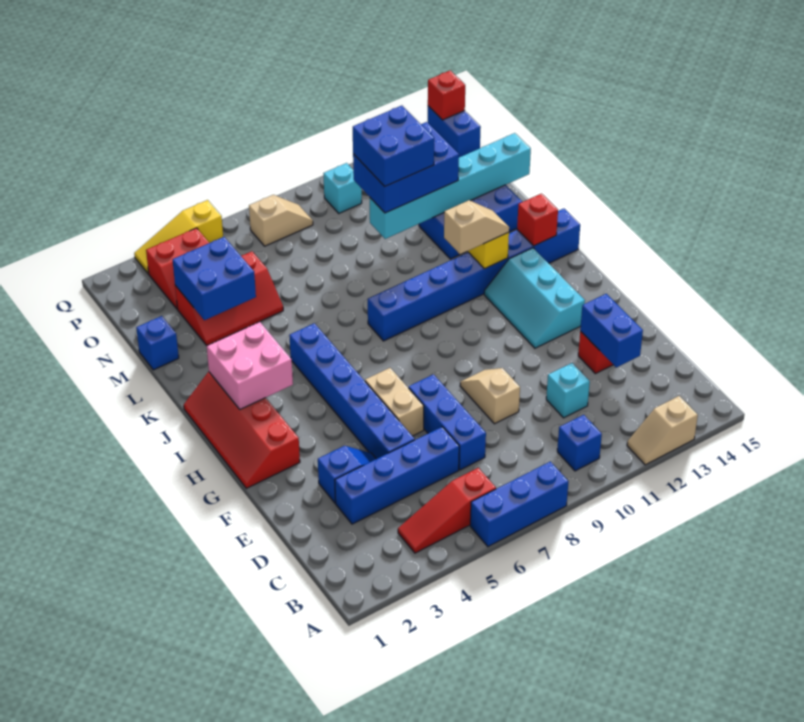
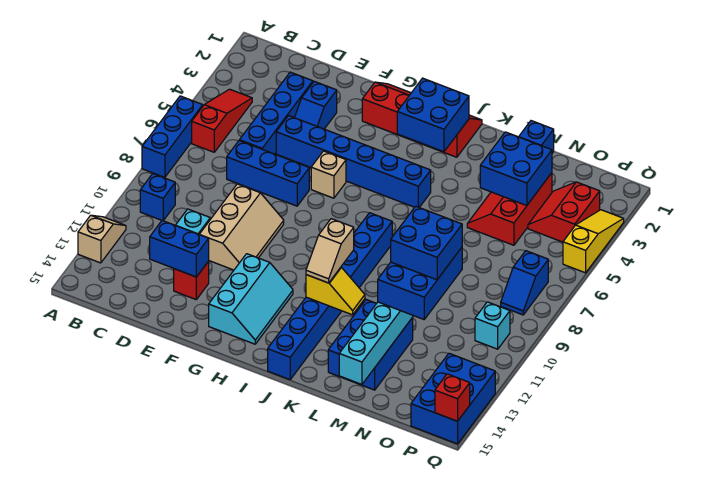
tan slope E9:F9 level 1 top E -> tan slope E9:F11 level 1 top E
tan brick F6:G6 level 1 -> tan brick G6 level 1
cyan slope G12:I13 level 1 top 13 -> cyan slope G12:H14 level 1 top G
pink brick I2:J3 level 2 -> blue brick I2:J3 level 2
red brick J14 level 2 -> none
tan slope P7:P8 level 1 top 7 -> blue slope P7:P8 level 1 top 7
blue brick P15:Q15 level 1 -> blue brick P13:Q15 level 1

